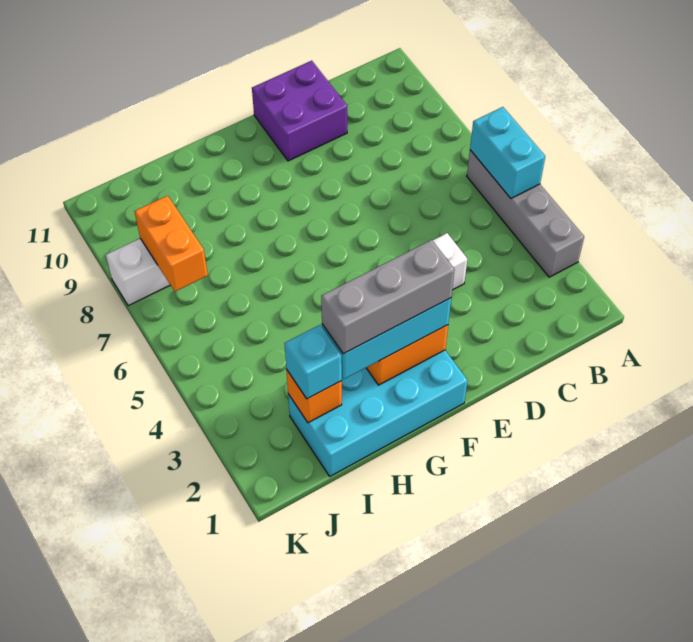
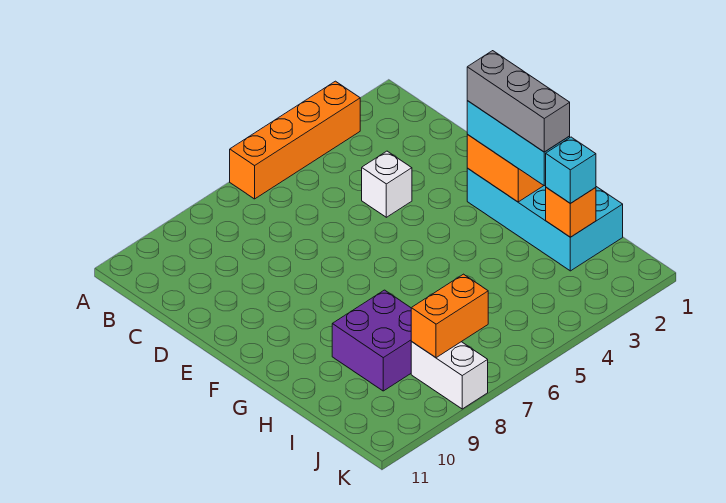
grey brick A3:A6 level 1 -> orange brick A3:A6 level 1
cyan brick A5:A6 level 2 -> none
purple brick D10:E11 level 1 -> purple brick H8:I9 level 1

